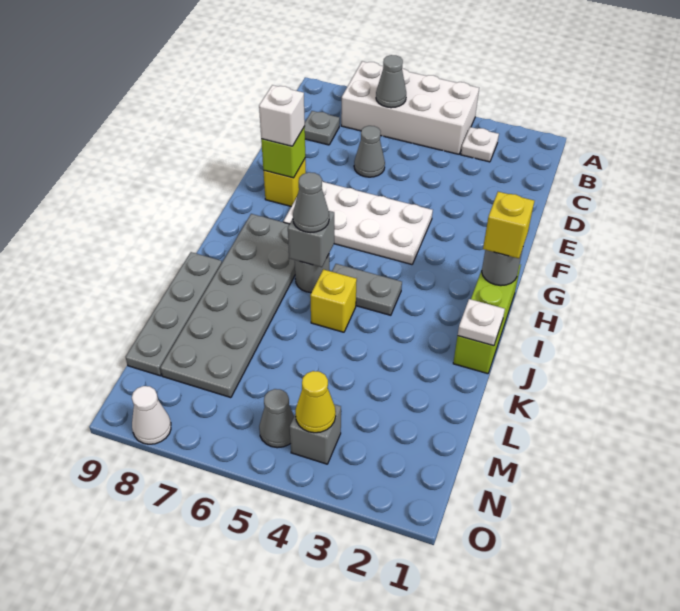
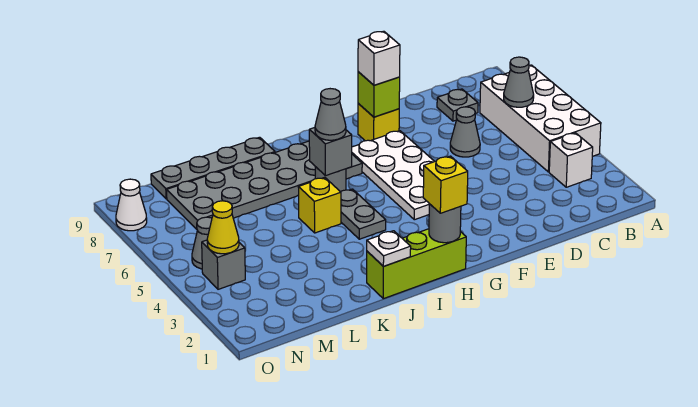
white plate B3 level 1 -> white brick B3 level 1

